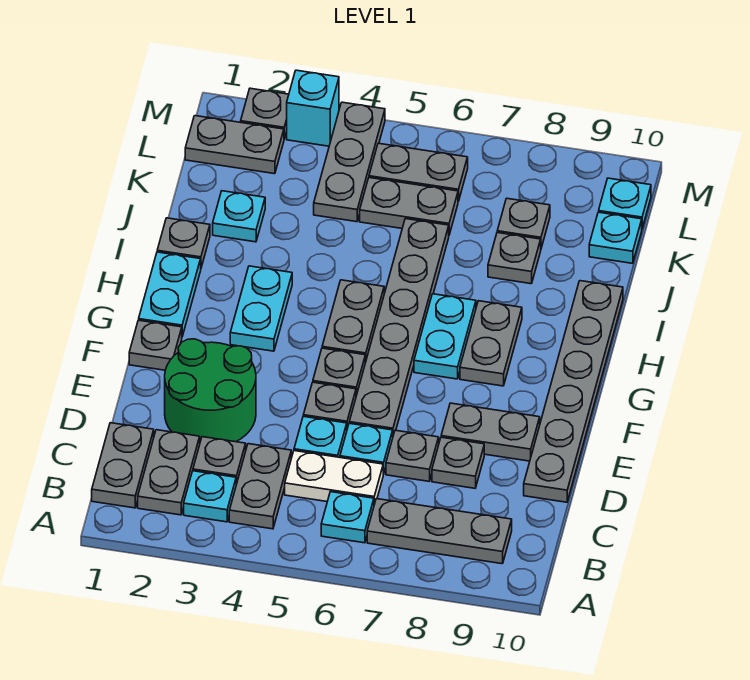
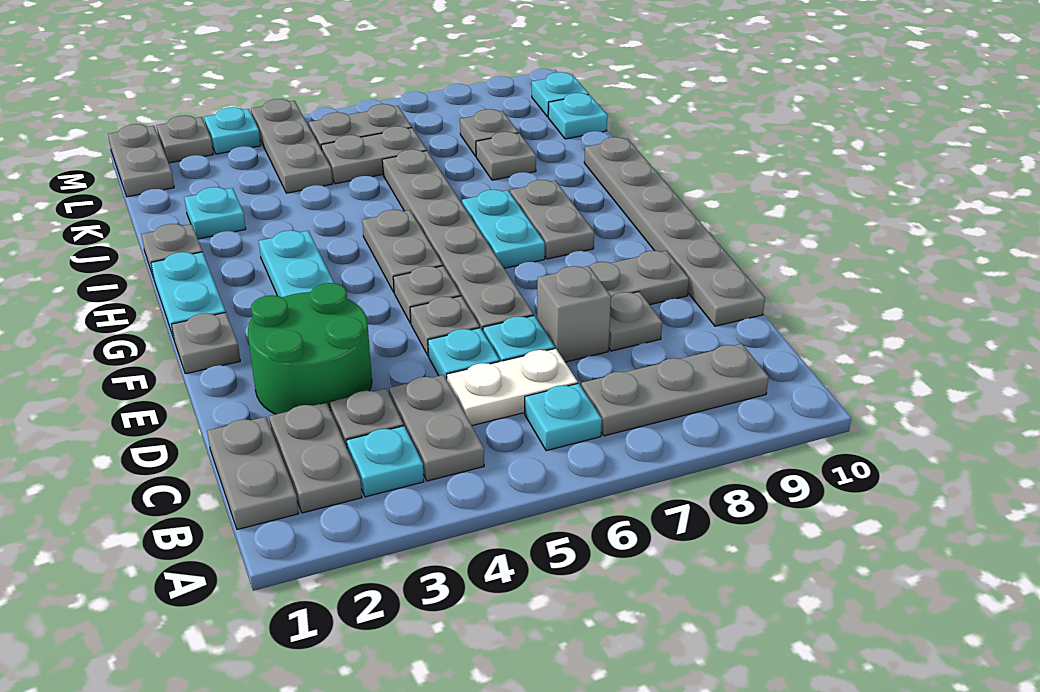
grey plate D7 level 1 -> grey brick D7 level 1
grey plate L1:L2 level 1 -> grey plate L1:M1 level 1
cyan brick M3 level 1 -> cyan plate M3 level 1

